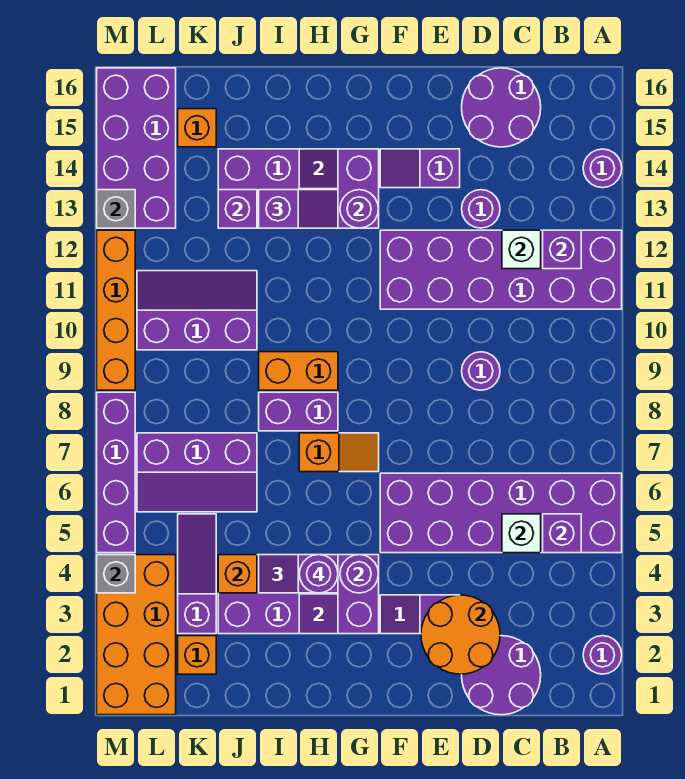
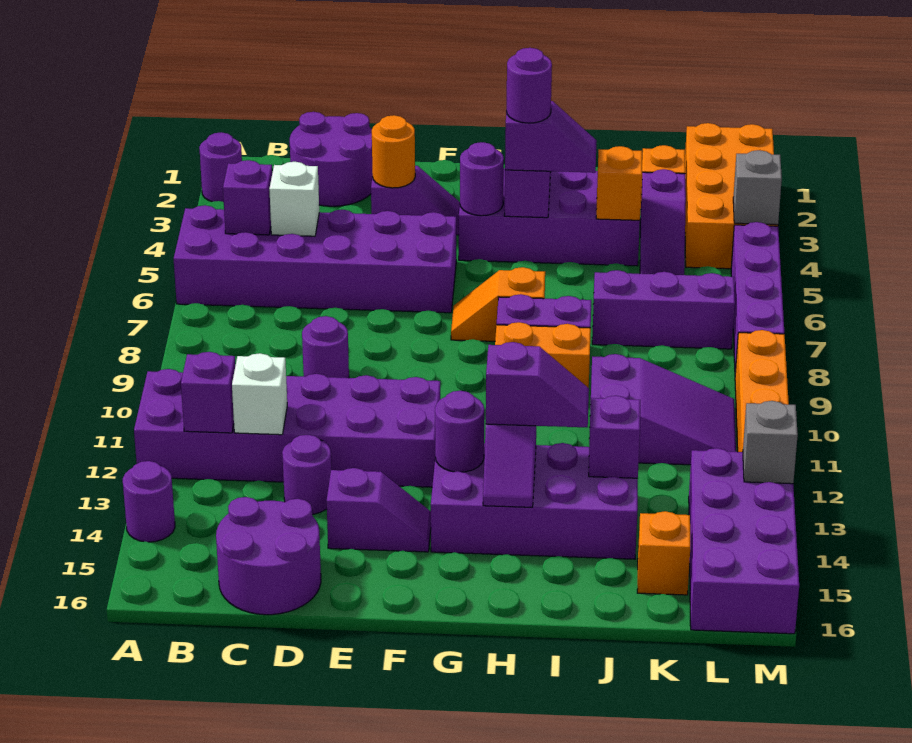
orange round brick D2:E3 level 2 -> orange round brick E3 level 2
purple slope H13:I13 level 3 top I -> purple slope H13:I13 level 3 top H
purple slope J10:L11 level 1 top 10 -> purple slope J10:L11 level 1 top J

